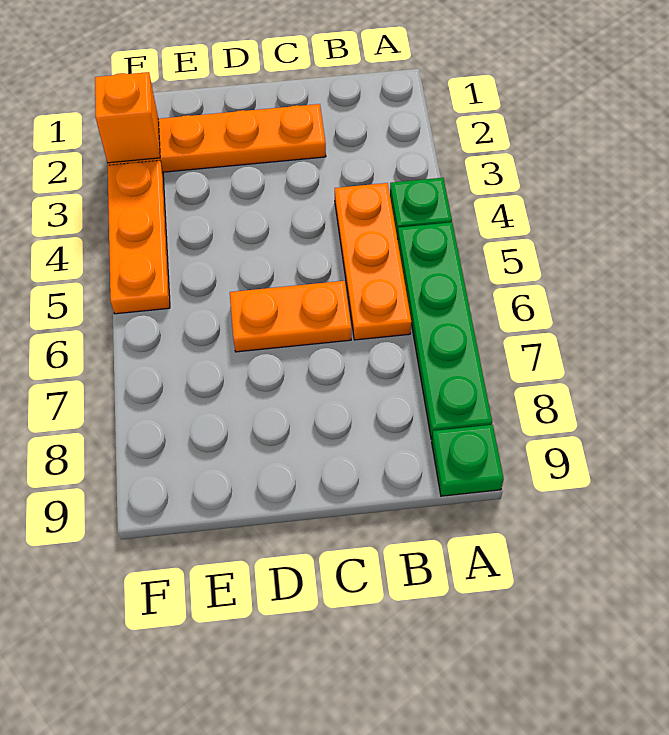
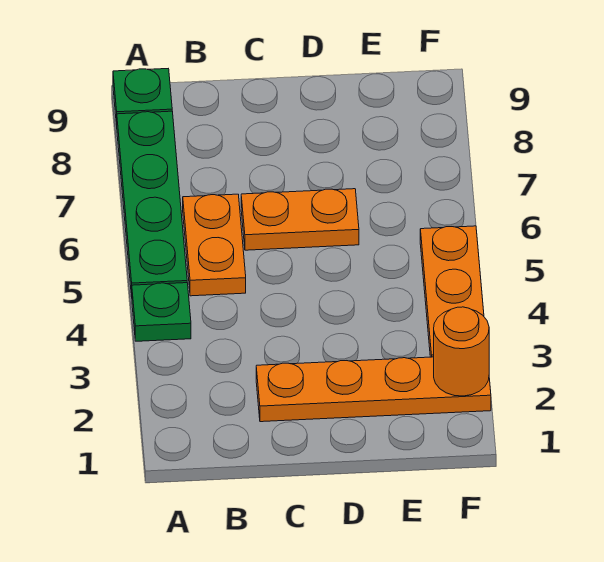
orange plate B4:B6 level 1 -> orange plate B5:B6 level 1
orange brick F2 level 2 -> orange round brick F2 level 2

